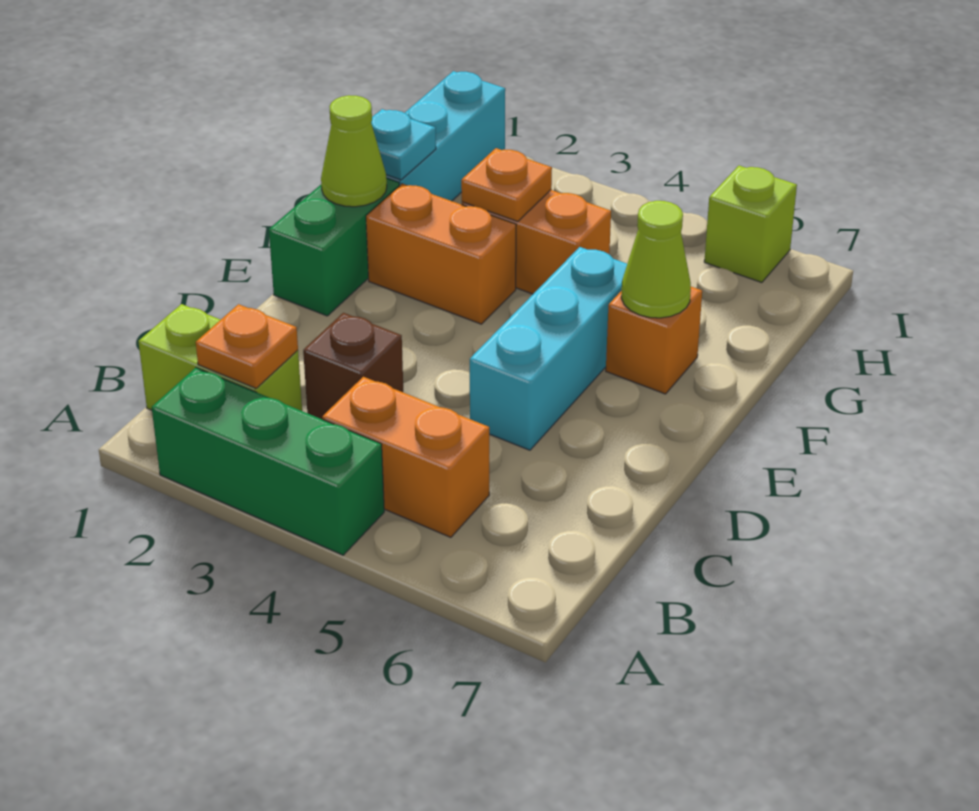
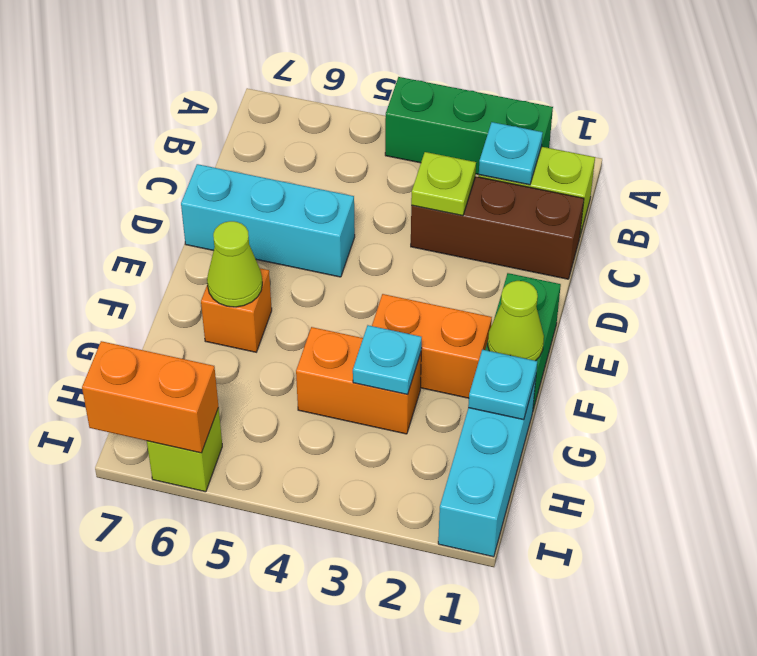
orange plate B2 level 2 -> cyan plate B2 level 2
orange brick B4:B5 level 1 -> orange brick I6:I7 level 2
brown brick C3 level 1 -> brown brick C1:C3 level 1
none -> lime plate C3 level 2
cyan brick D5:F5 level 1 -> cyan brick D5:D7 level 1
orange plate G3 level 2 -> cyan plate G3 level 2

